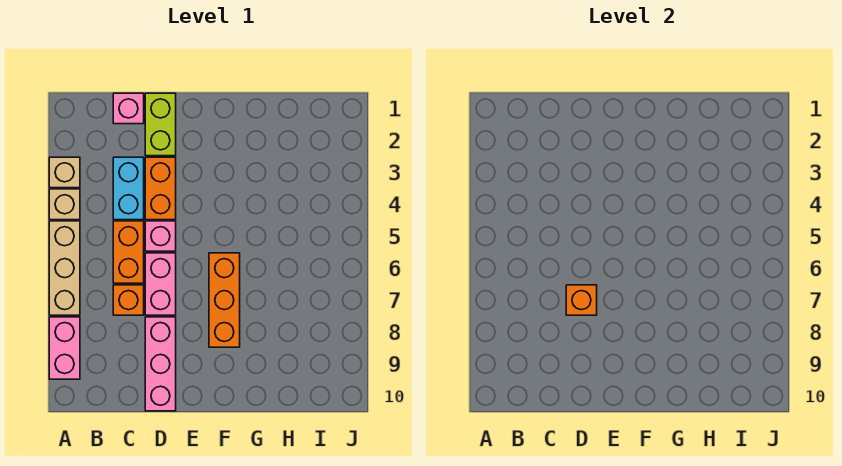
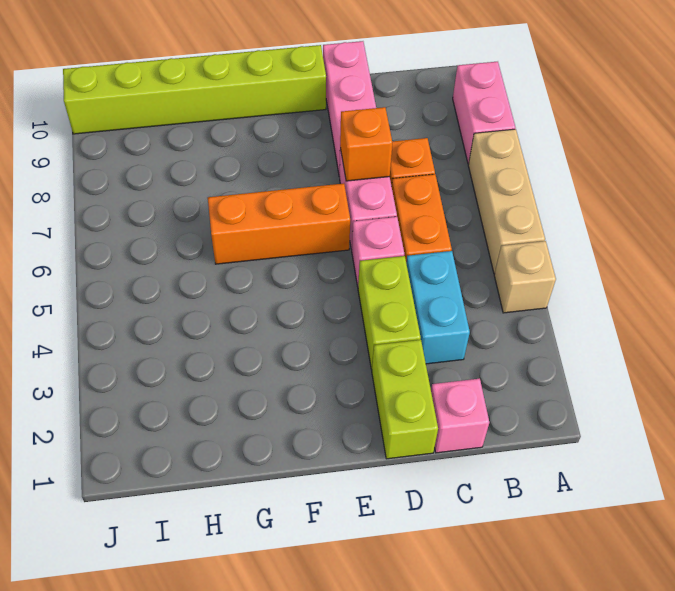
tan brick A3 level 1 -> none
orange brick D3:D4 level 1 -> lime brick D3:D4 level 1
none -> lime brick E10:J10 level 1
orange brick F6:F8 level 1 -> orange brick E6:G6 level 1

